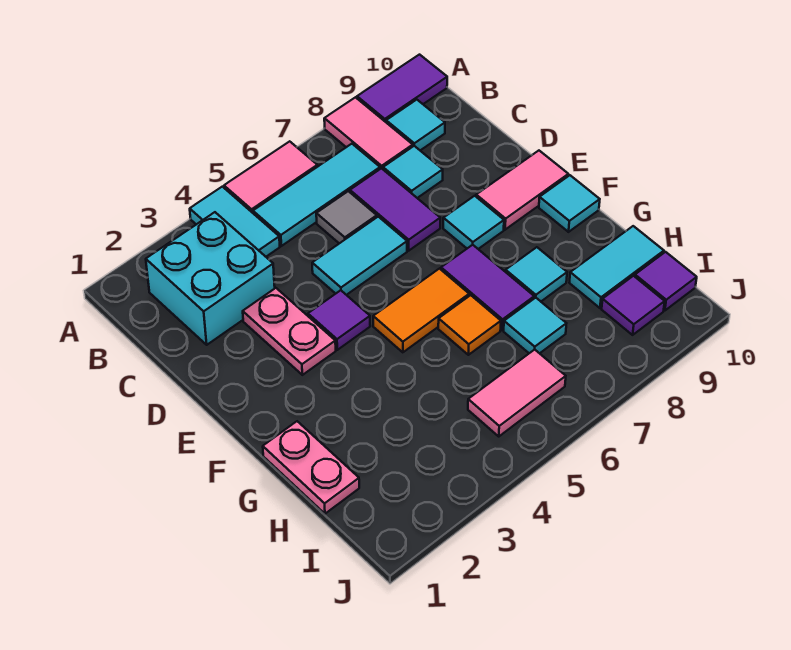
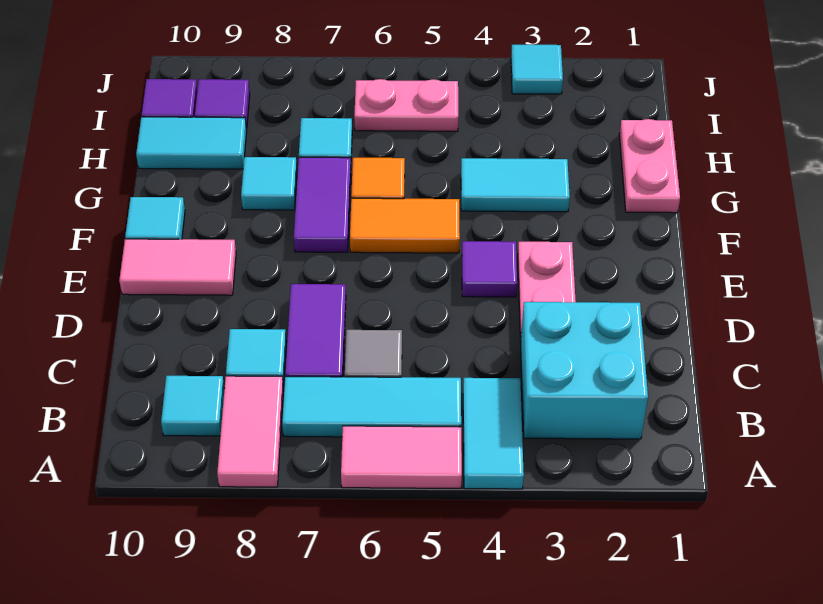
purple tile A9:A10 level 1 -> none
cyan tile D5:D6 level 1 -> cyan tile G3:G4 level 1
cyan tile E8 level 1 -> cyan tile J3 level 1
pink tile I5:I6 level 1 -> pink plate I5:I6 level 1

